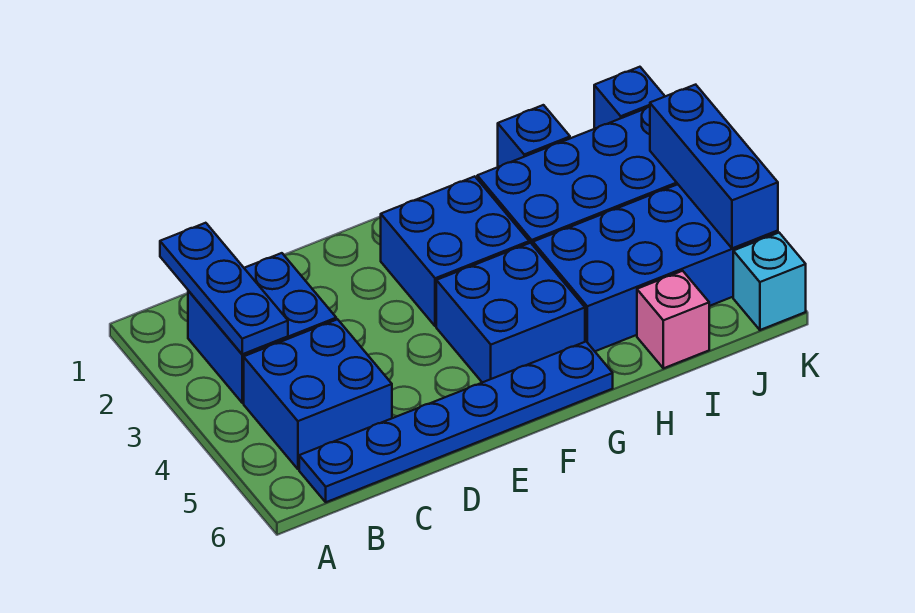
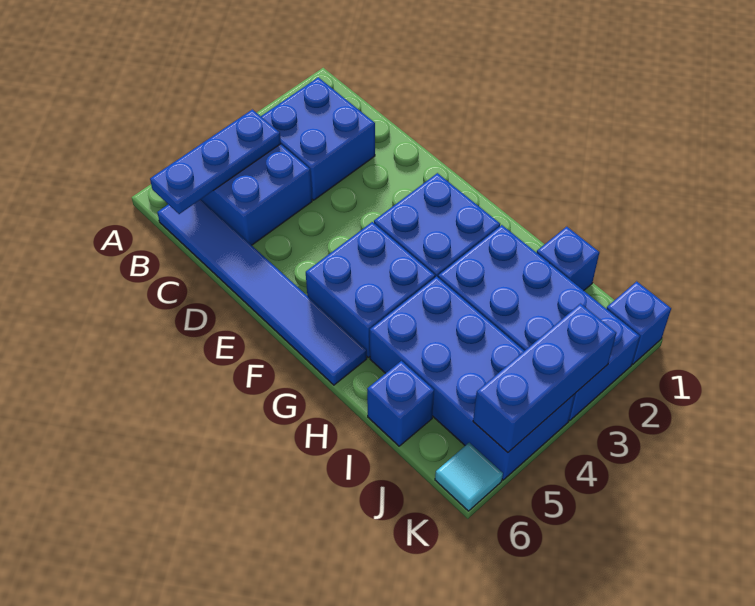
blue plate B1:B3 level 2 -> blue plate B4:B6 level 2
blue plate B6:G6 level 1 -> blue tile B6:G6 level 1
pink brick I6 level 1 -> blue brick I6 level 1
cyan brick K6 level 1 -> cyan tile K6 level 1

